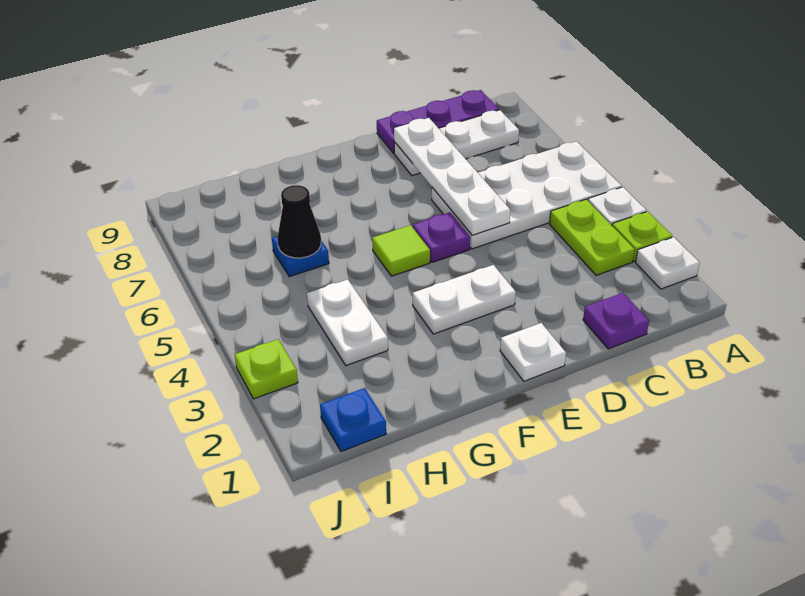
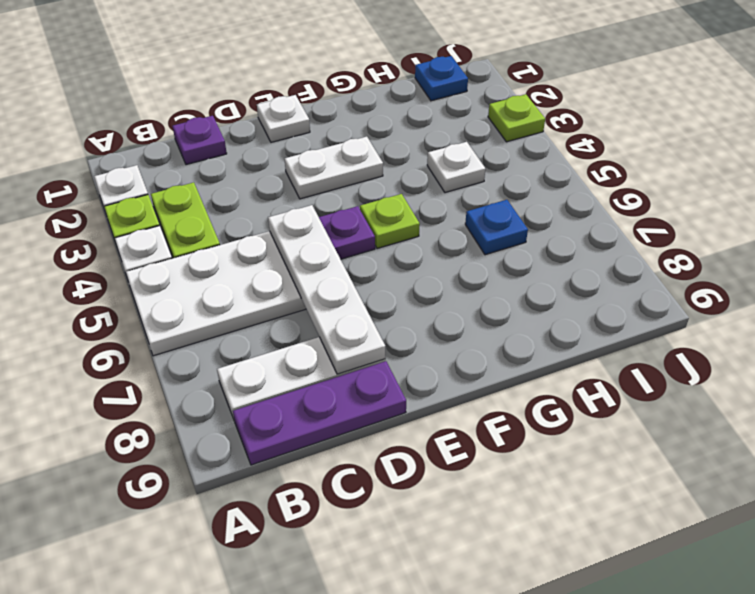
lime tile F5 level 1 -> lime plate F5 level 1
white plate H3:H4 level 1 -> white plate H4 level 1
black cone H6 level 2 -> none

